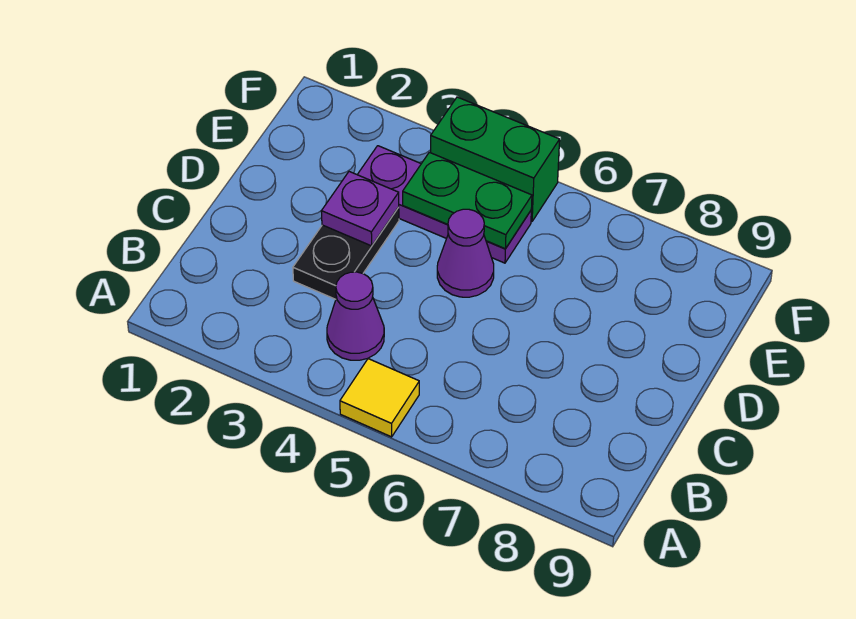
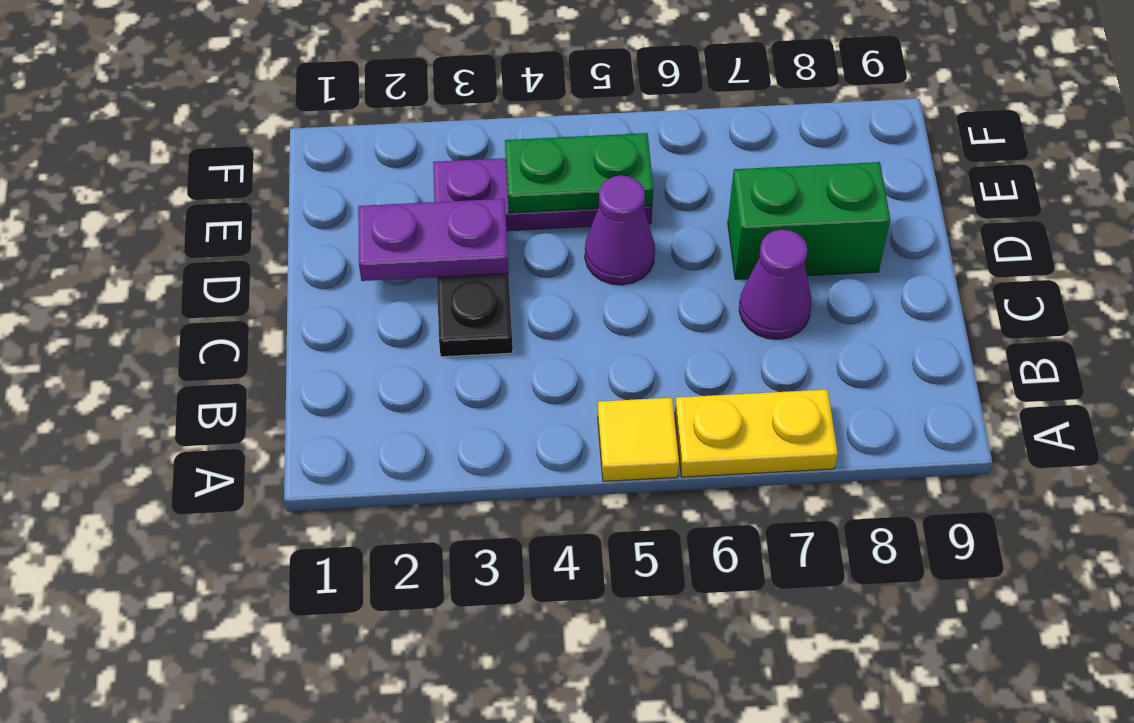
none -> yellow plate A6:A7 level 1
purple cone B4 level 1 -> purple cone C7 level 1
purple plate D3 level 2 -> purple plate D2:D3 level 2
green brick F4:F5 level 1 -> green brick D7:D8 level 1

